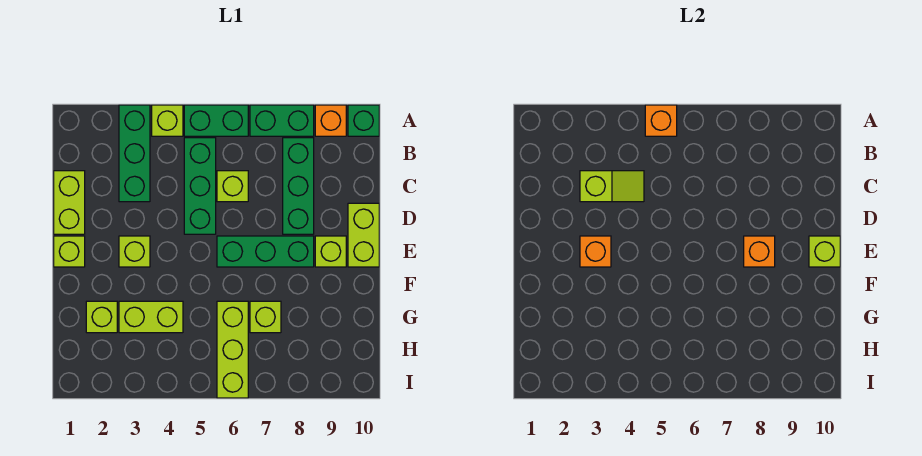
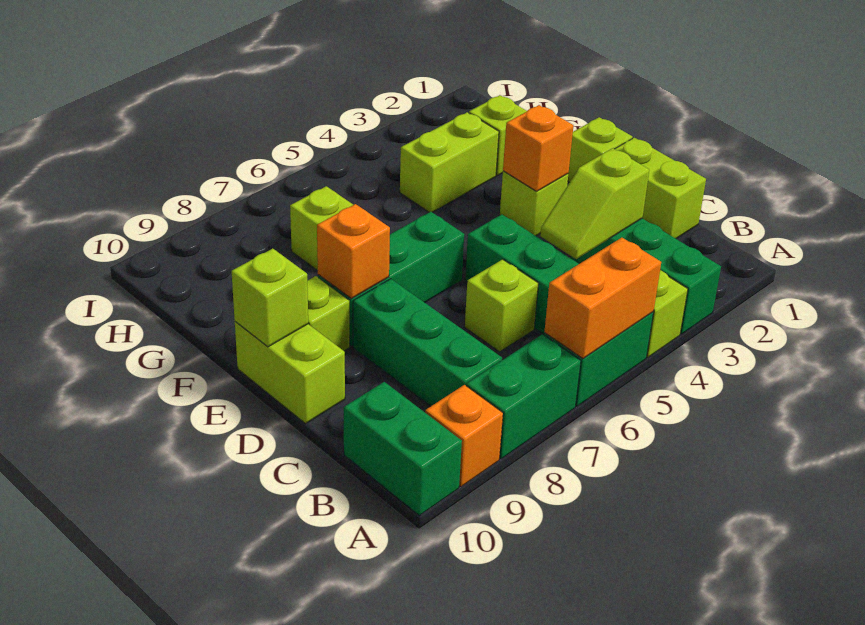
orange brick A5 level 2 -> orange brick A5:A6 level 2
green brick A10 level 1 -> green brick A10:B10 level 1
lime brick G6:I6 level 1 -> none

